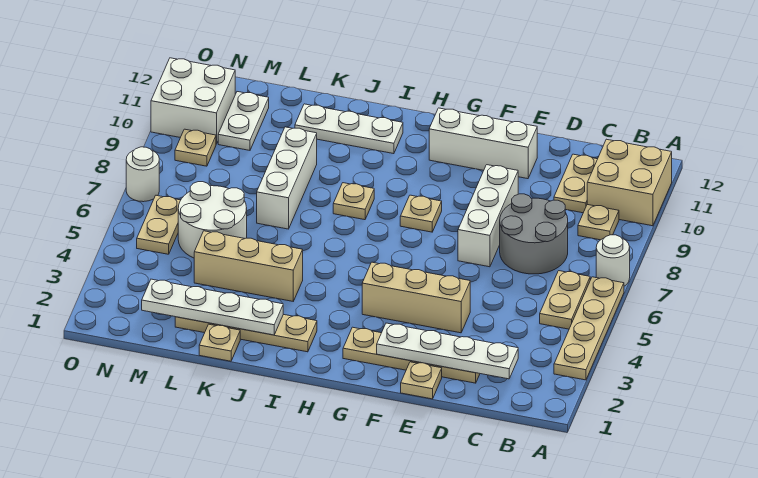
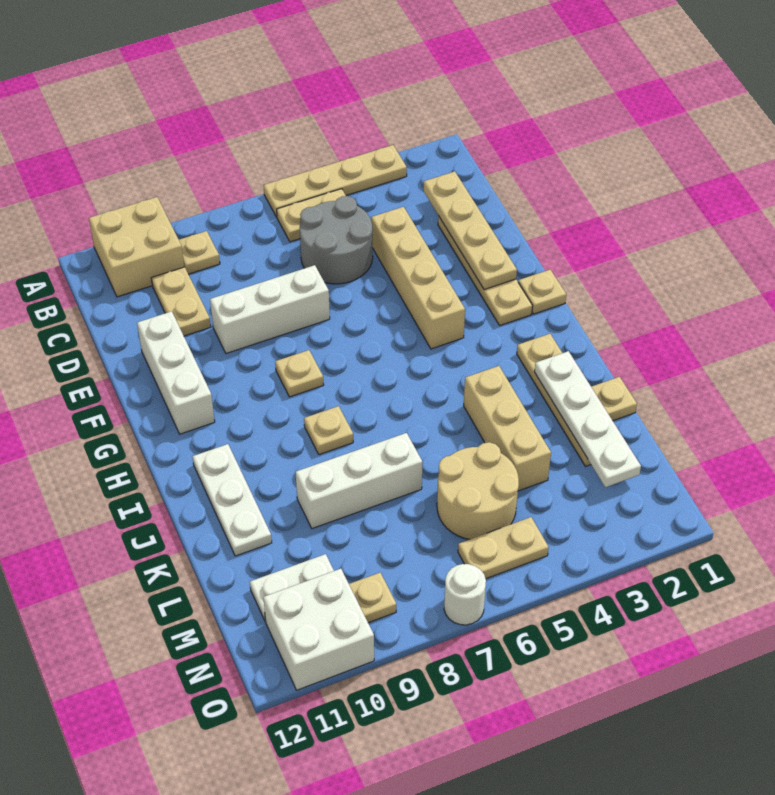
white round brick A7 level 1 -> none
white plate C2:F2 level 2 -> tan plate C2:F2 level 2
grey round brick C7:D8 level 1 -> grey round brick C5:D6 level 1
tan plate C10:C11 level 1 -> tan plate C10:D10 level 1
tan plate E1 level 1 -> tan plate G1 level 1
tan brick E4:G4 level 1 -> tan brick D4:G4 level 1
white round brick L5:M6 level 1 -> tan round brick L5:M6 level 1

